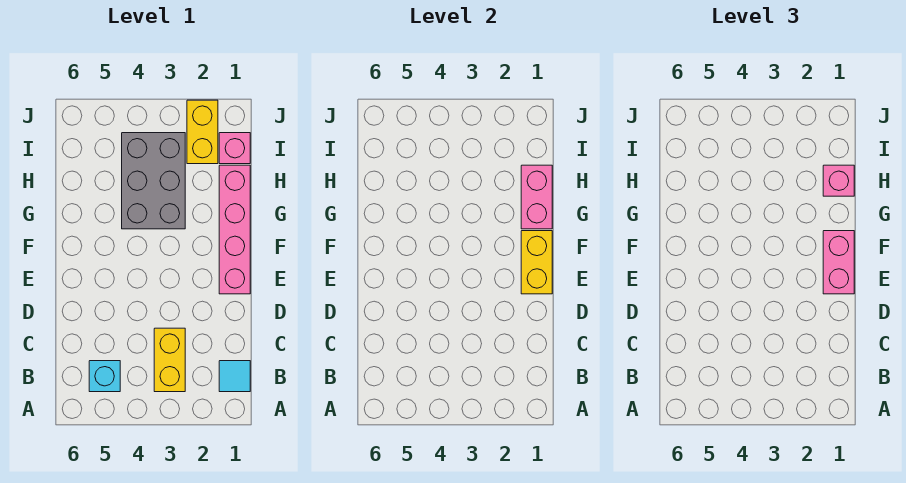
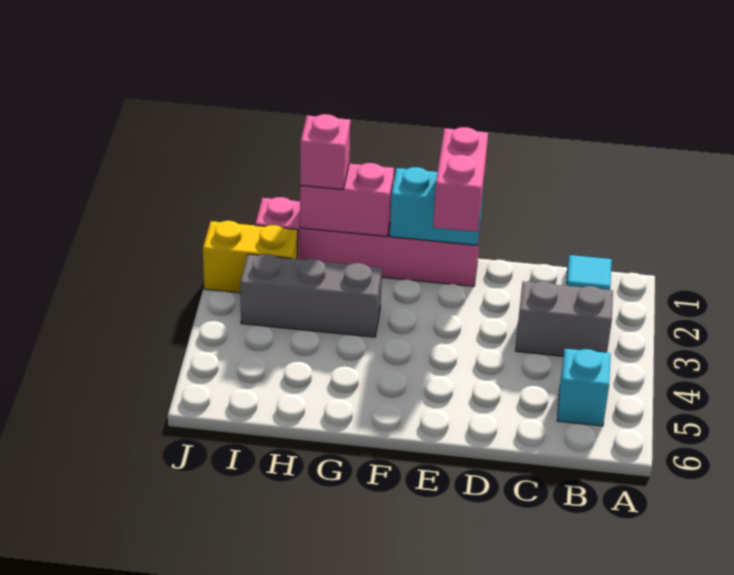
yellow brick B3:C3 level 1 -> grey brick B3:C3 level 1
yellow brick E1:F1 level 2 -> cyan brick E1:F1 level 2
pink brick E1:F1 level 3 -> pink brick E1:E2 level 3
grey brick G3:I4 level 1 -> grey brick G3:I3 level 1

